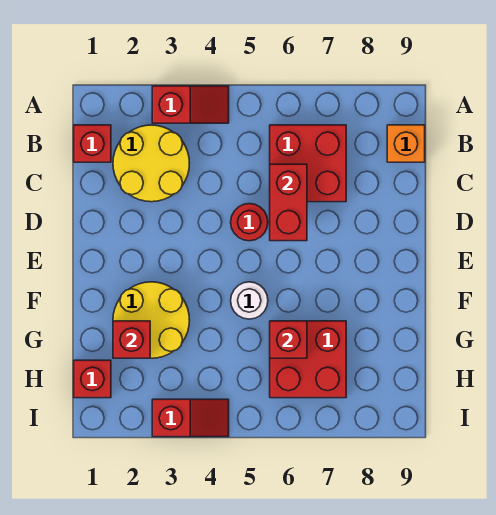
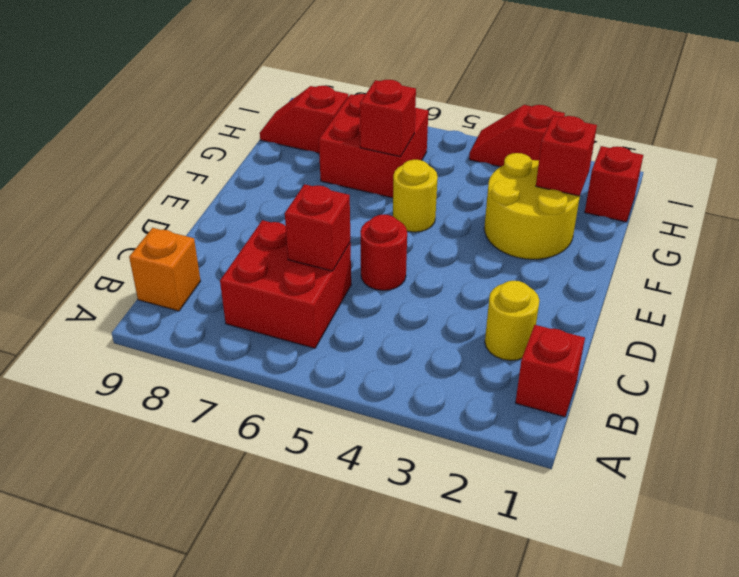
red slope A3:A4 level 1 top 3 -> red slope H8:H9 level 1 top 8
yellow round brick B2:C3 level 1 -> yellow round brick C2 level 1
red brick C6:D6 level 2 -> red brick C6 level 2
white round brick F5 level 1 -> yellow round brick F5 level 1

